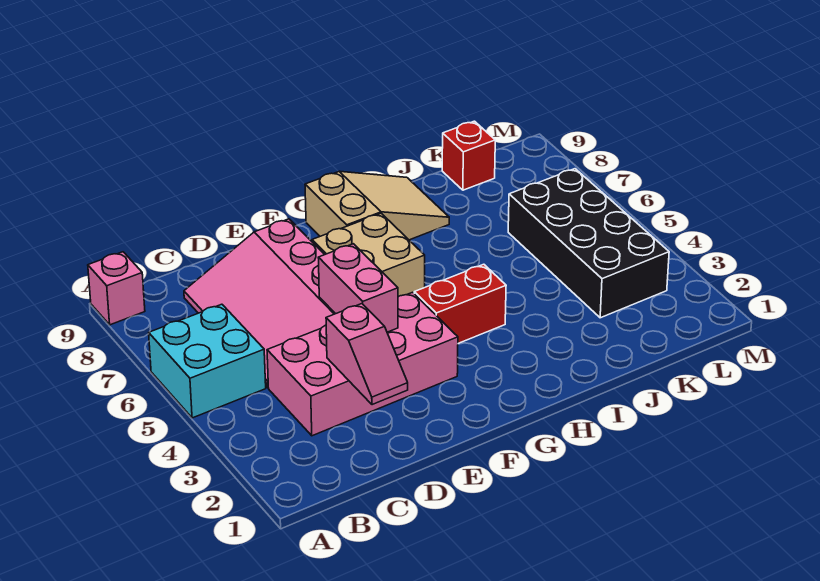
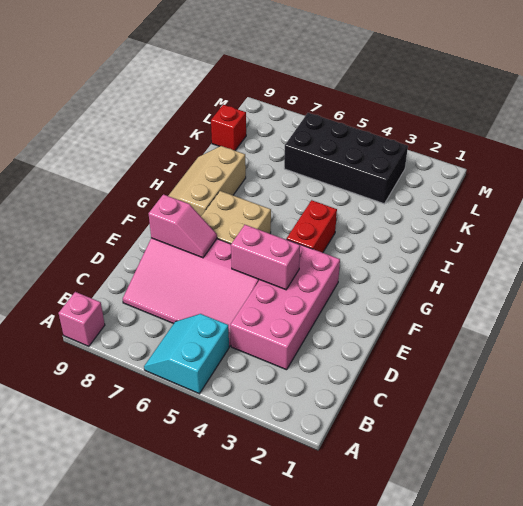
cyan brick A5:B6 level 1 -> cyan slope A5:B6 level 1 top 5
pink slope D2:D3 level 2 top 3 -> pink slope E7:E8 level 2 top 8
tan slope G8:I9 level 1 top G -> tan slope G8:I9 level 1 top 8

